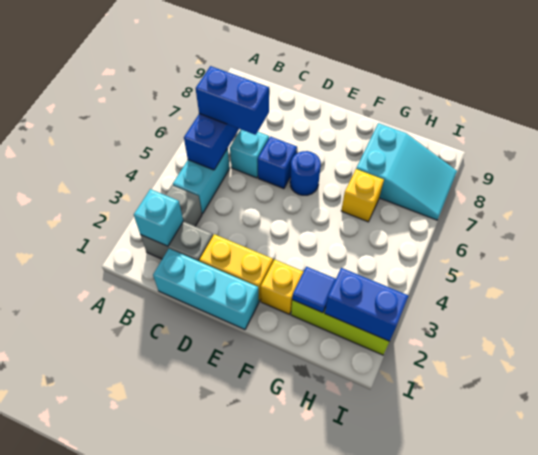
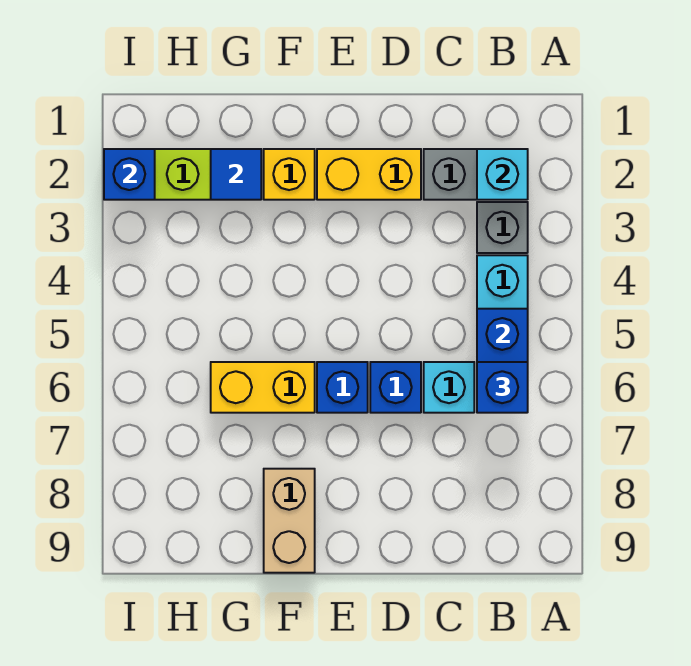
blue brick B6:C6 level 3 -> blue brick B6 level 3
cyan brick C1:E1 level 1 -> none
blue round brick E6 level 1 -> blue brick E6 level 1
none -> tan brick F8:F9 level 1
yellow brick G6 level 1 -> yellow brick F6:G6 level 1
cyan slope G7:I8 level 1 top G -> none
blue brick H2:I2 level 2 -> blue brick I2 level 2

